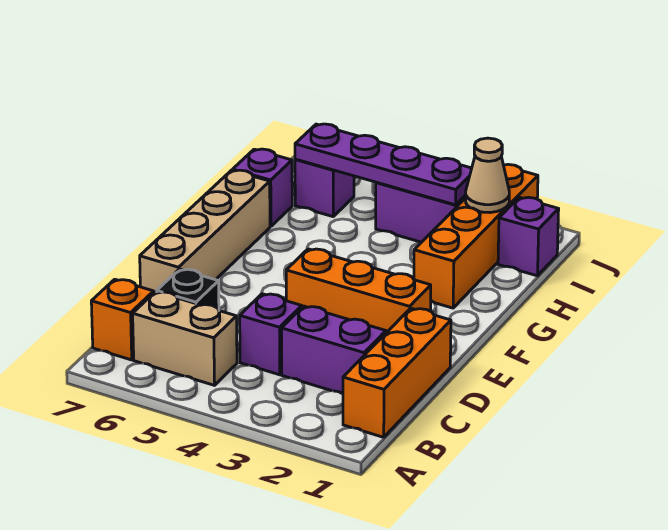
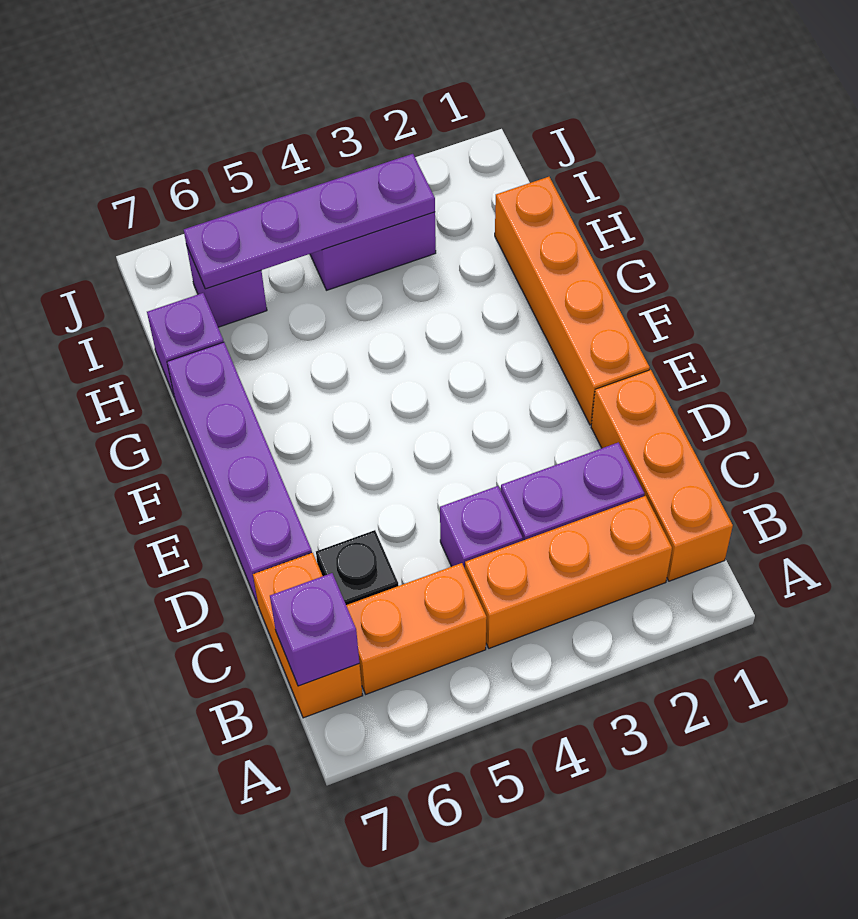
tan brick B5:B6 level 1 -> orange brick B5:B6 level 1
orange brick B7 level 1 -> orange brick B7:C7 level 1
tan brick D7:G7 level 1 -> purple brick D7:G7 level 1
orange brick E2:E4 level 1 -> orange brick B2:B4 level 1
orange brick G2:J2 level 1 -> orange brick E1:H1 level 1
purple brick I1 level 1 -> purple brick B7 level 2
tan cone I2 level 2 -> none

